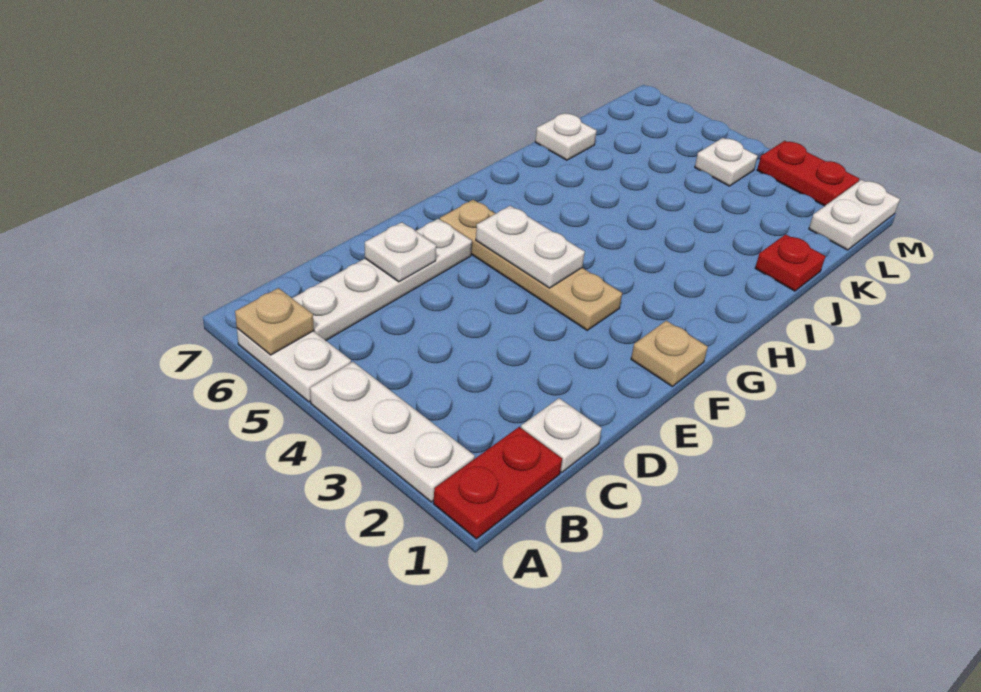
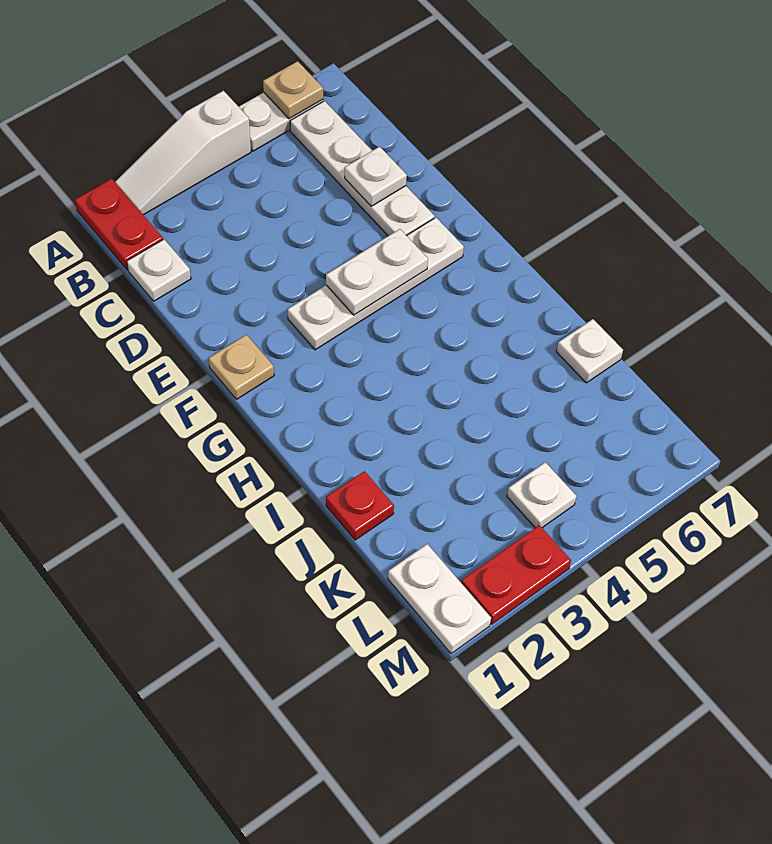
white plate A2:A4 level 1 -> white slope A2:A4 level 1 top 4
tan plate F3:F6 level 1 -> white plate F3:F6 level 1

